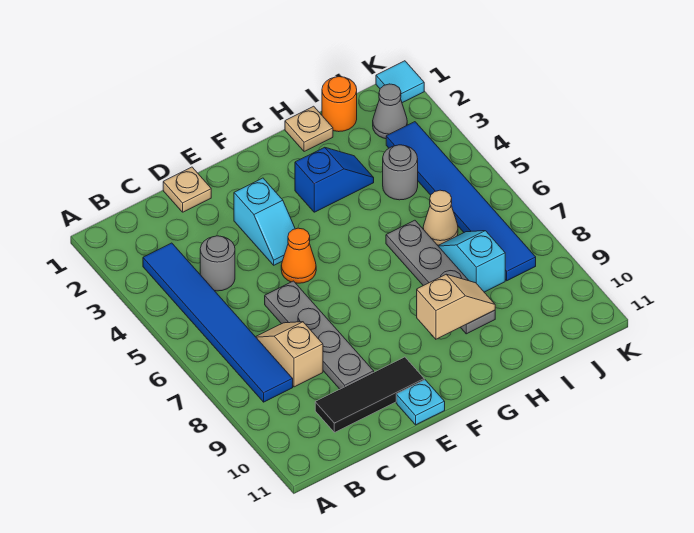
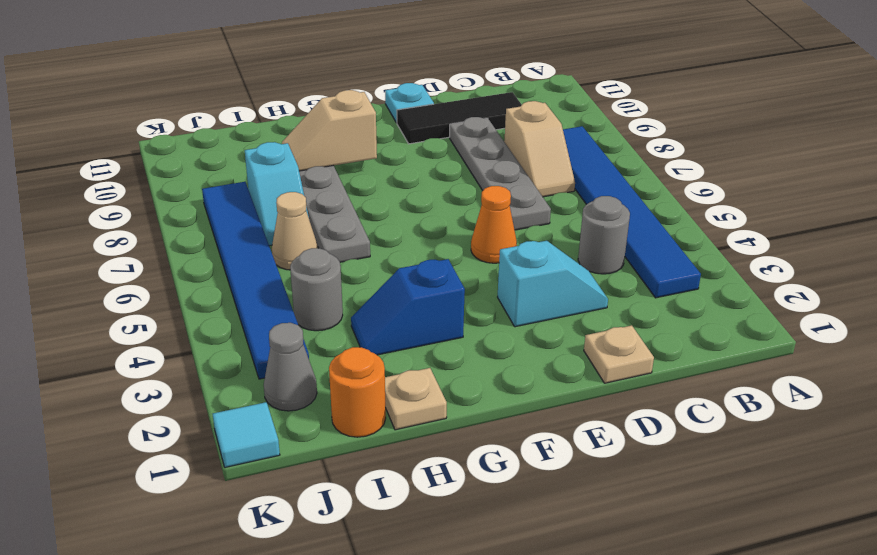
cyan slope E3:E4 level 1 top 3 -> cyan slope D3:E3 level 1 top E

